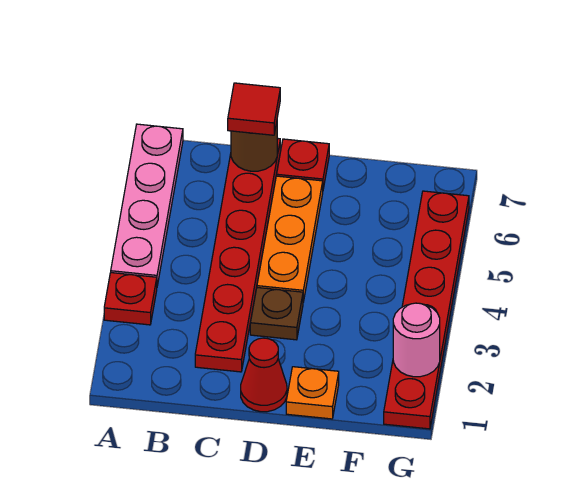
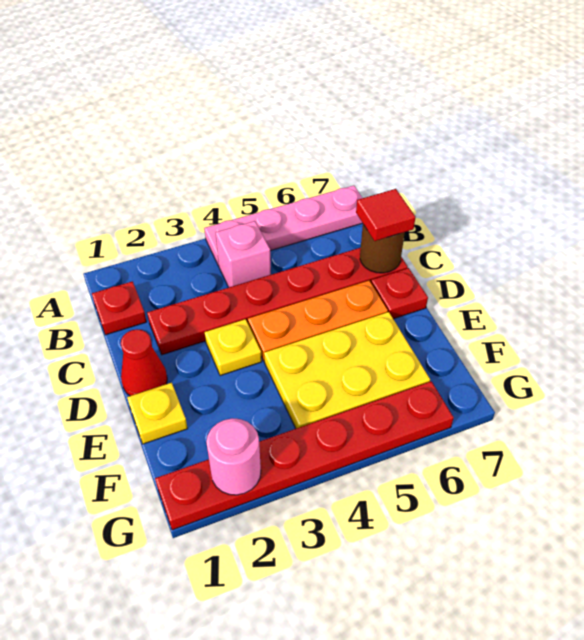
red plate A3 level 1 -> red plate B1 level 1
none -> pink brick B4 level 1
brown plate D3 level 1 -> yellow plate D3 level 1
orange plate E1 level 1 -> yellow plate E1 level 1
none -> yellow plate E4:F6 level 1

